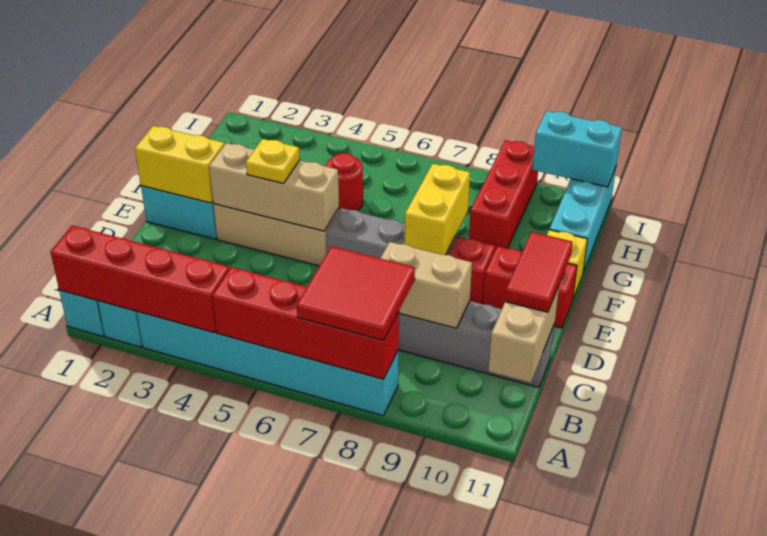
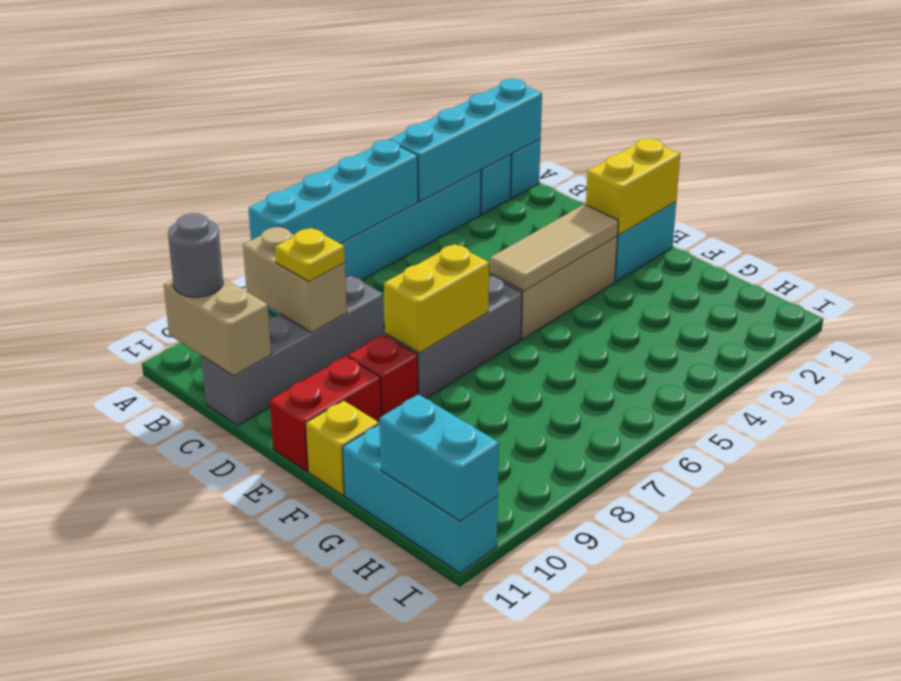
red brick A1:A4 level 2 -> cyan brick A1:A4 level 2
red brick A5:A8 level 2 -> cyan brick A5:A8 level 2
red tile A7:B8 level 3 -> none
none -> grey round brick B11 level 3
tan brick C8:C9 level 2 -> tan brick B9:C9 level 2
red tile C11:D11 level 3 -> none
tan brick E3:E5 level 2 -> tan tile E3:E5 level 2
yellow plate E4 level 3 -> yellow plate C9 level 3
yellow brick E8:F8 level 2 -> yellow brick E7:E8 level 2
red round brick G5 level 1 -> none
red brick G9:I9 level 1 -> none
cyan brick I10:I11 level 2 -> cyan brick H11:I11 level 2

